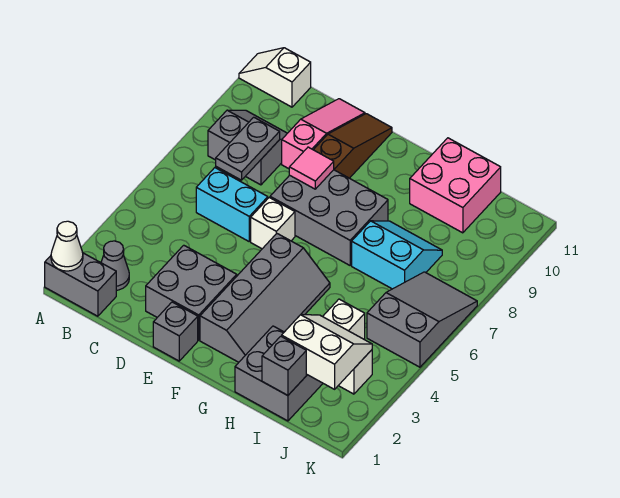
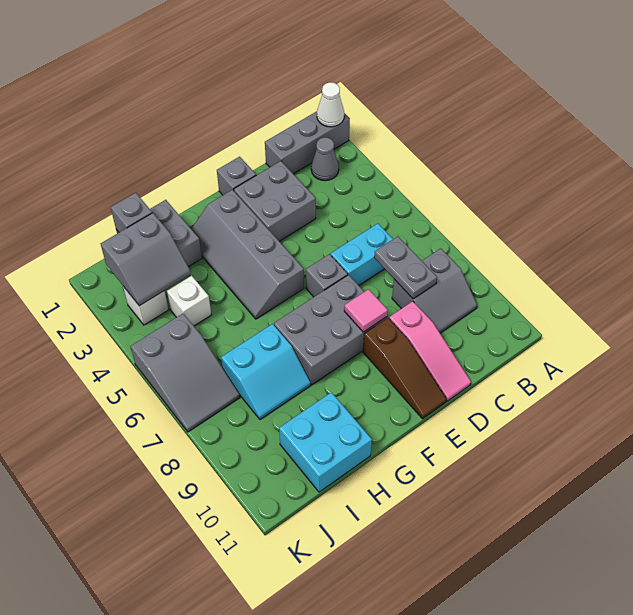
grey brick A1:B1 level 1 -> grey brick A1:C1 level 1
white slope A11:B11 level 1 top B -> none
white brick E6 level 1 -> grey brick E6 level 1
pink brick H10:I11 level 1 -> cyan brick H10:I11 level 1
white slope I2:J3 level 2 top 2 -> grey slope I2:J3 level 2 top 2

